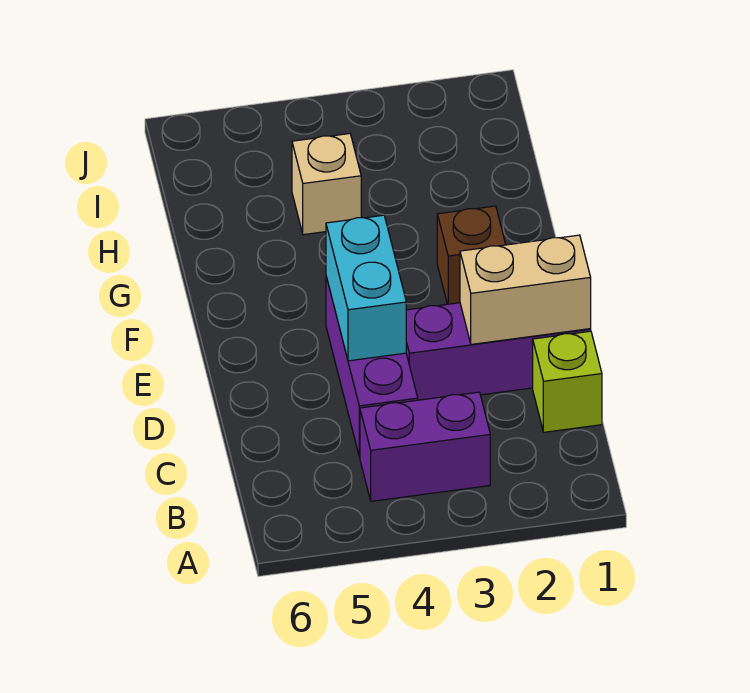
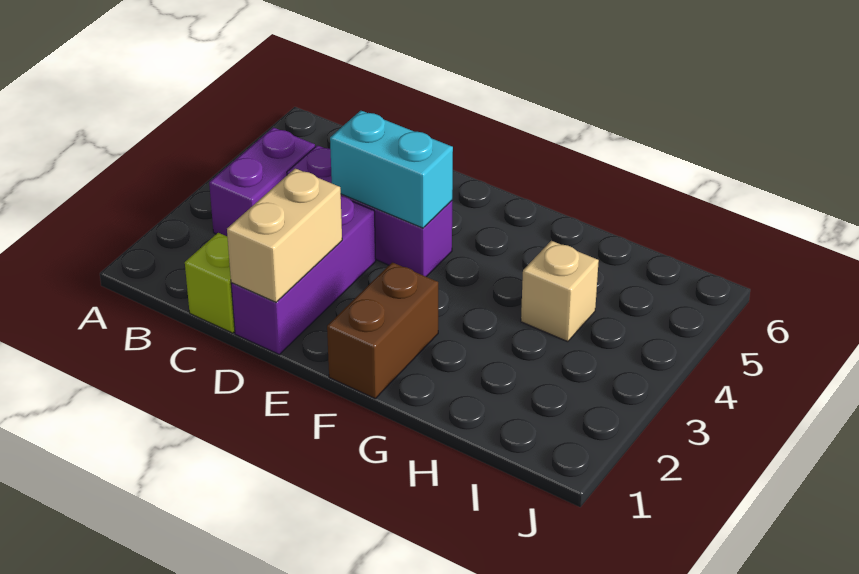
brown brick F2 level 1 -> brown brick F1:F2 level 1

